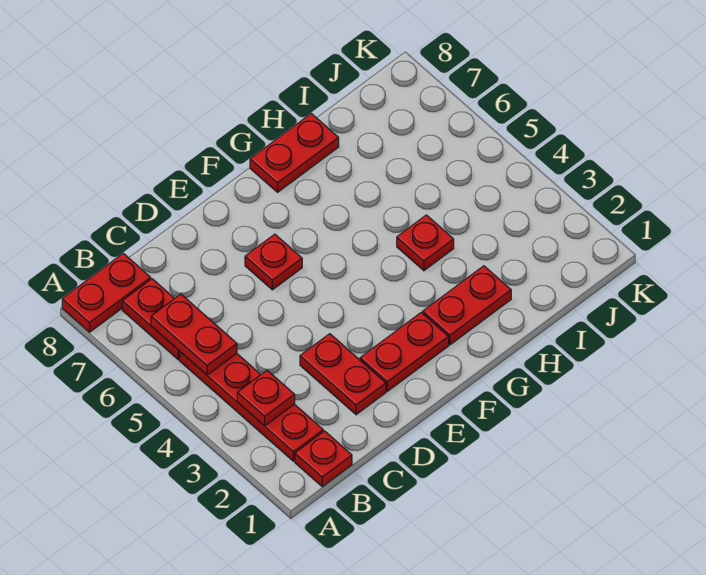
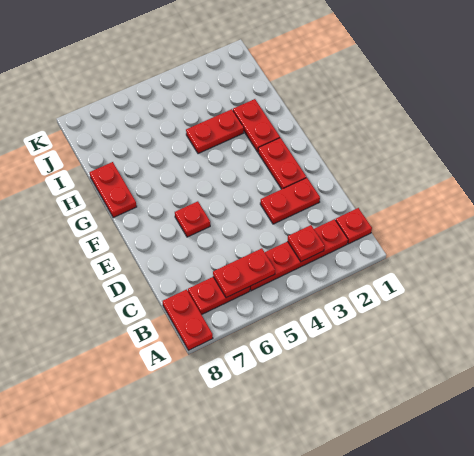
red plate H4 level 1 -> red plate H3:H4 level 1

